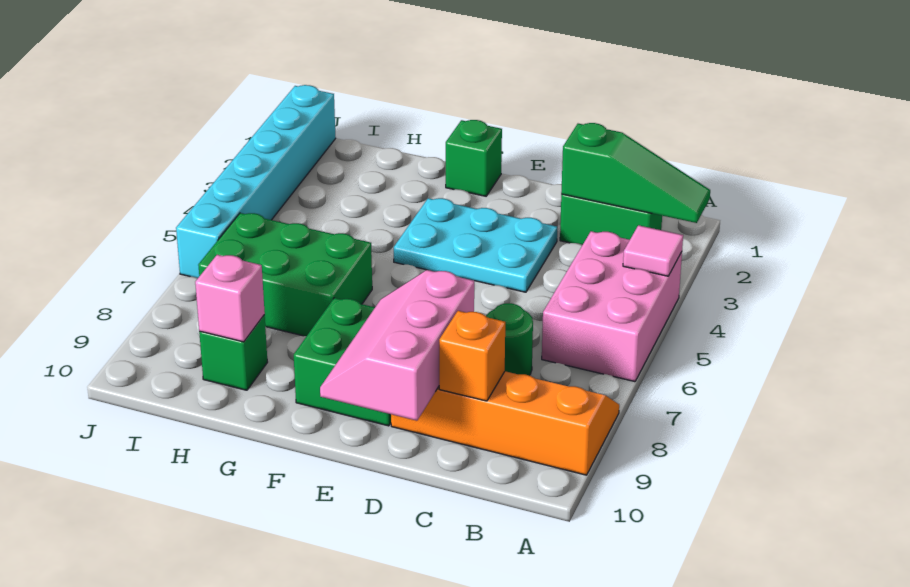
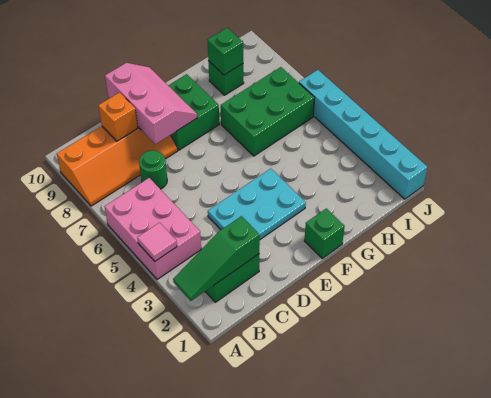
pink brick H9 level 2 -> green brick H9 level 2

